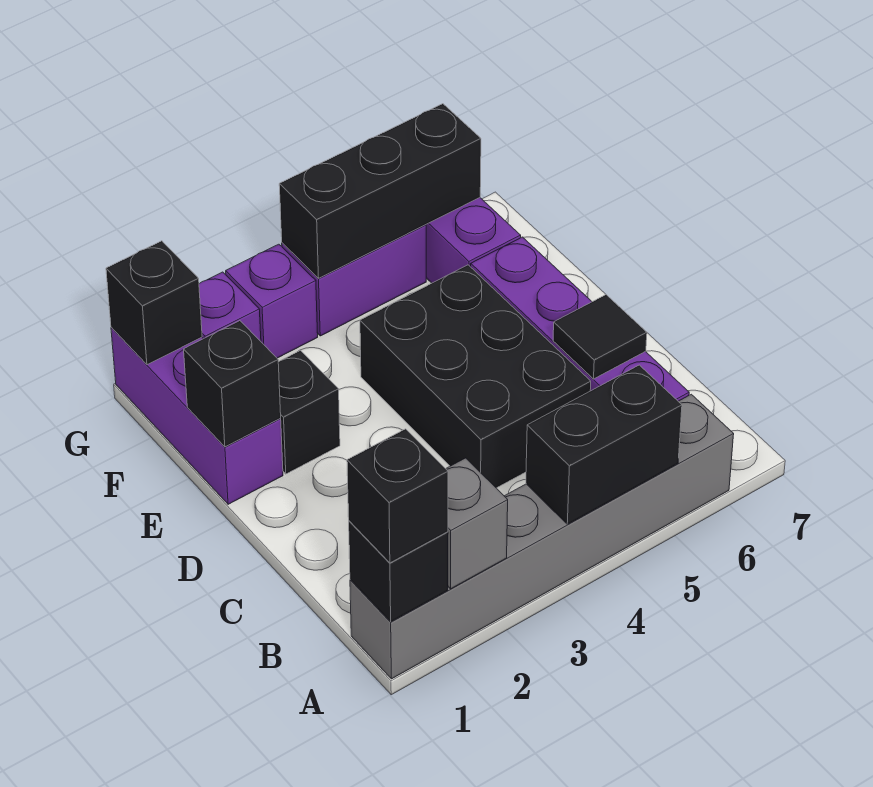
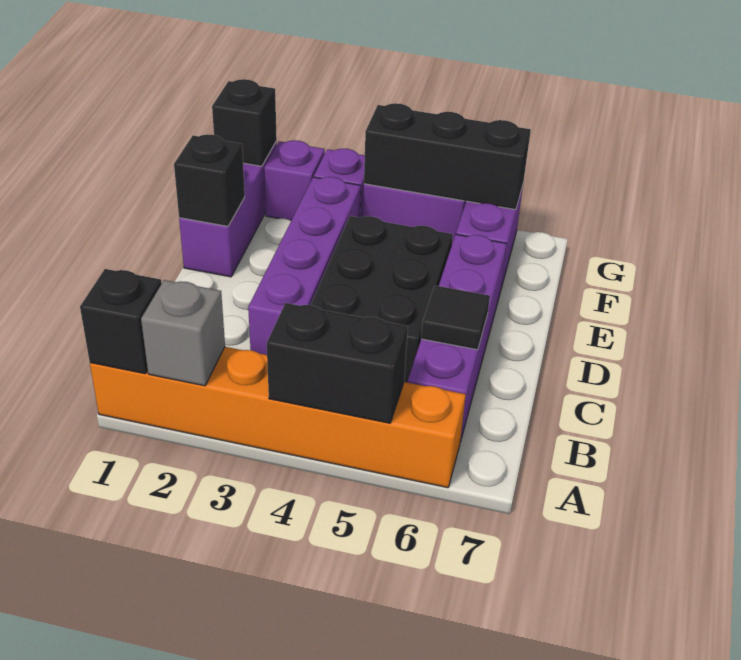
grey brick A1:A6 level 1 -> orange brick A1:A6 level 1
black brick A1 level 3 -> none
none -> purple brick C3:F3 level 1
black brick E2 level 1 -> none

